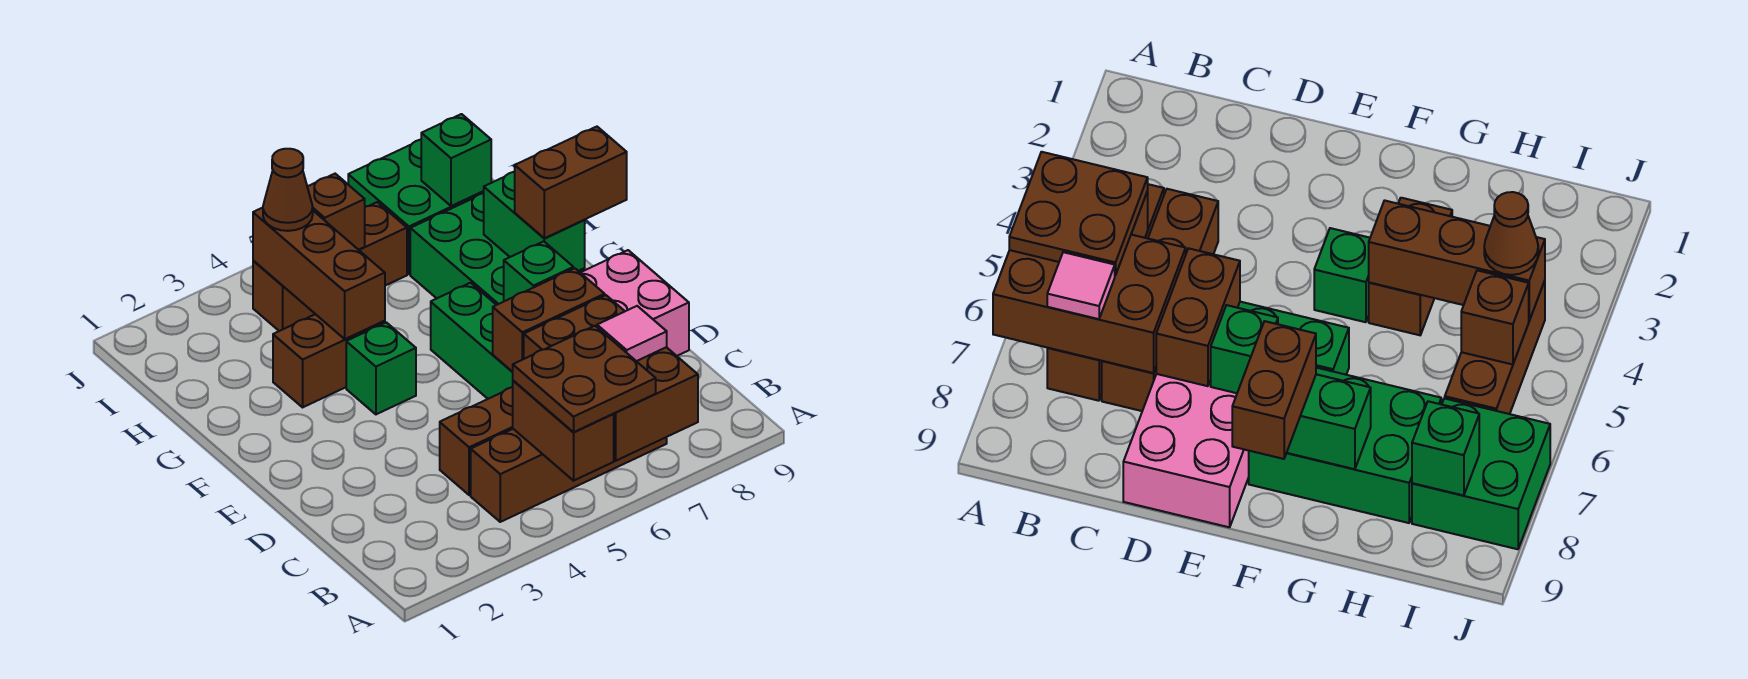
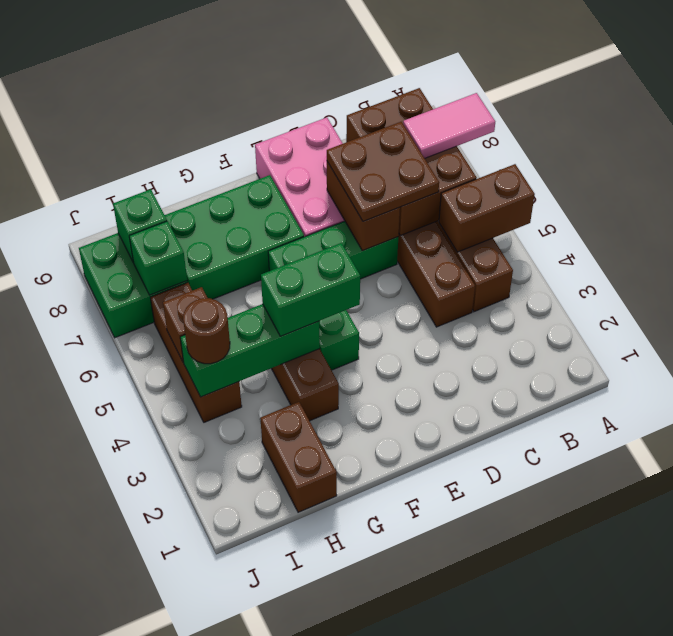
brown plate A5:B6 level 3 -> brown plate C6:D7 level 3
brown brick A6:C7 level 2 -> brown brick B6:C8 level 2
pink tile B7 level 3 -> pink tile A7:B7 level 3
green brick E7 level 2 -> green brick I7 level 2
green brick F8:G8 level 2 -> green brick F4:G4 level 3
brown brick F8:F9 level 3 -> brown brick H1:H2 level 1
brown brick G4:I4 level 2 -> green brick G4:I4 level 2
brown cone I4 level 3 -> brown round brick I4 level 3

